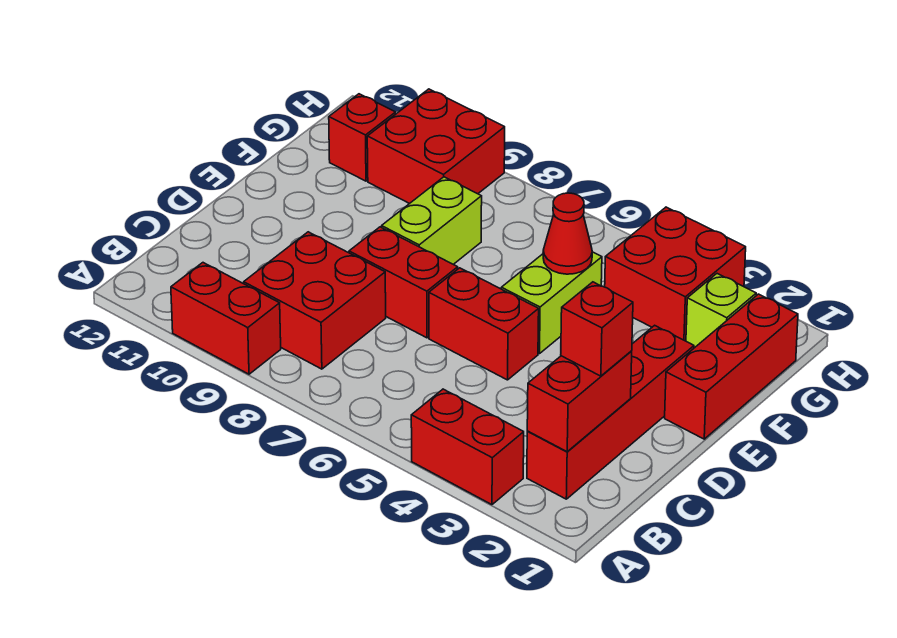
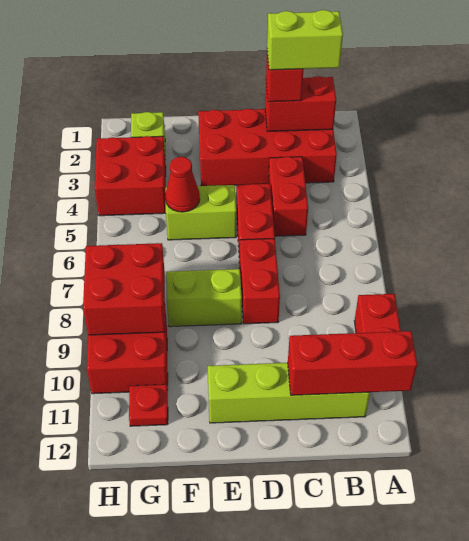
red brick A3:A4 level 1 -> red brick C4:C5 level 1
red brick B2:E2 level 1 -> red brick B2:E3 level 1
none -> lime brick B2:C2 level 4
red brick B8:C9 level 1 -> red brick G8:H9 level 2
none -> lime brick B11:E11 level 1
red brick E1:G1 level 1 -> red brick A11:C11 level 2
red brick G11 level 1 -> red plate G11 level 1

